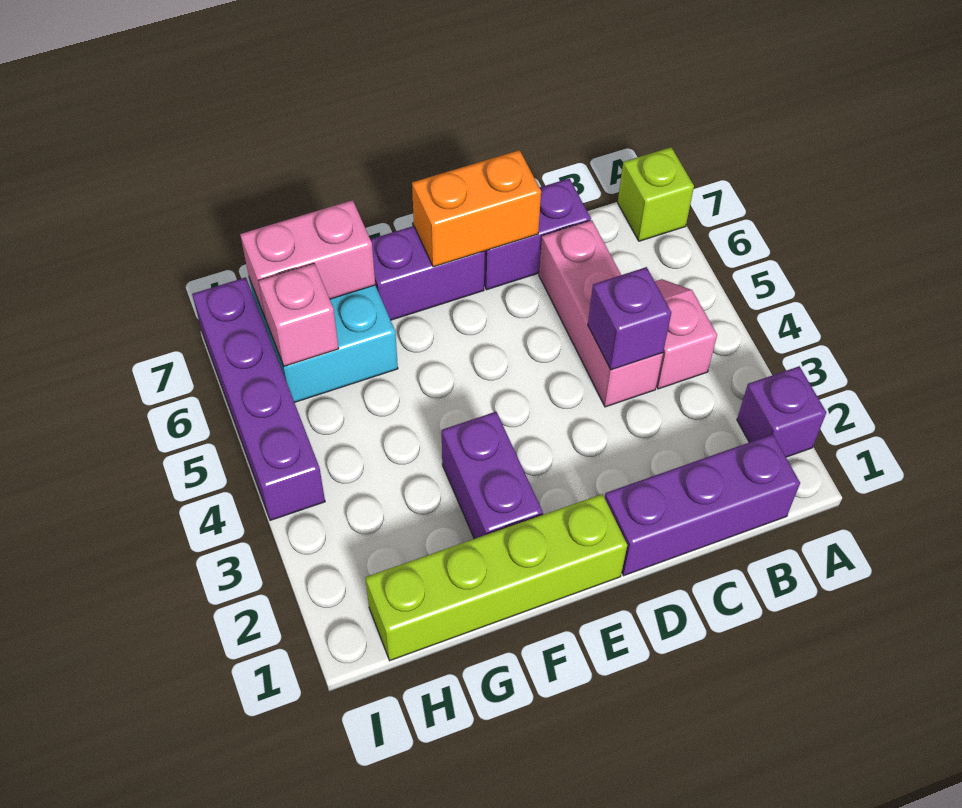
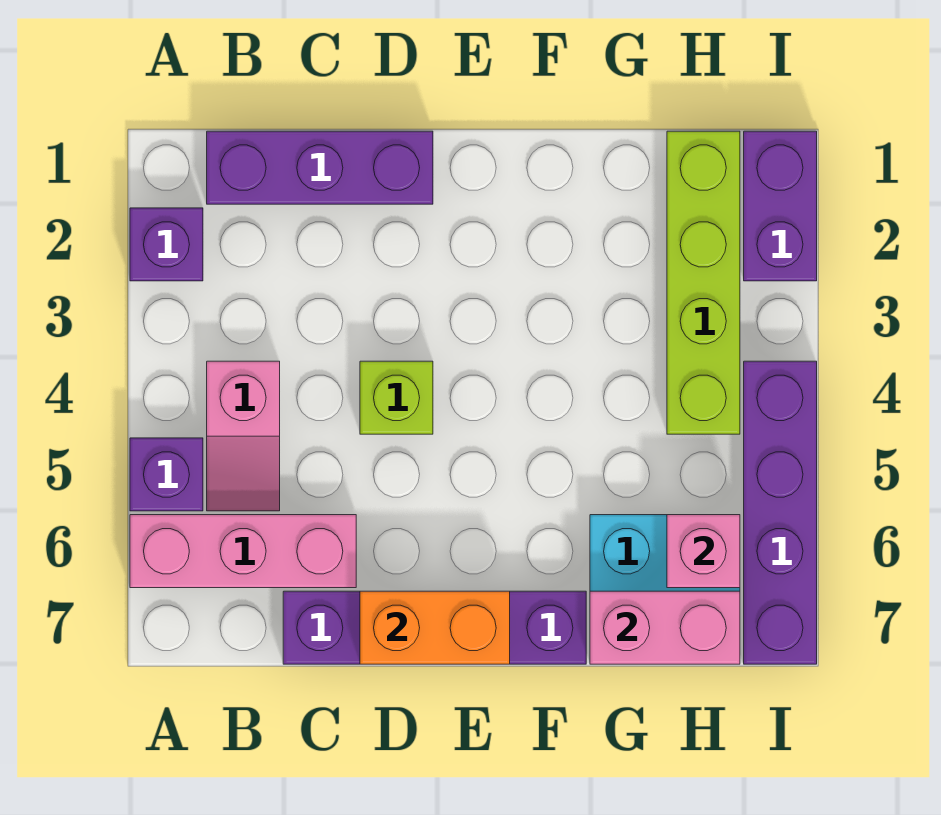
lime brick A7 level 1 -> lime brick D4 level 1
pink brick C4:C6 level 1 -> pink brick A6:C6 level 1
purple brick C4 level 2 -> purple brick A5 level 1
lime brick E1:H1 level 1 -> lime brick H1:H4 level 1
purple brick F2:F3 level 1 -> purple brick I1:I2 level 1

